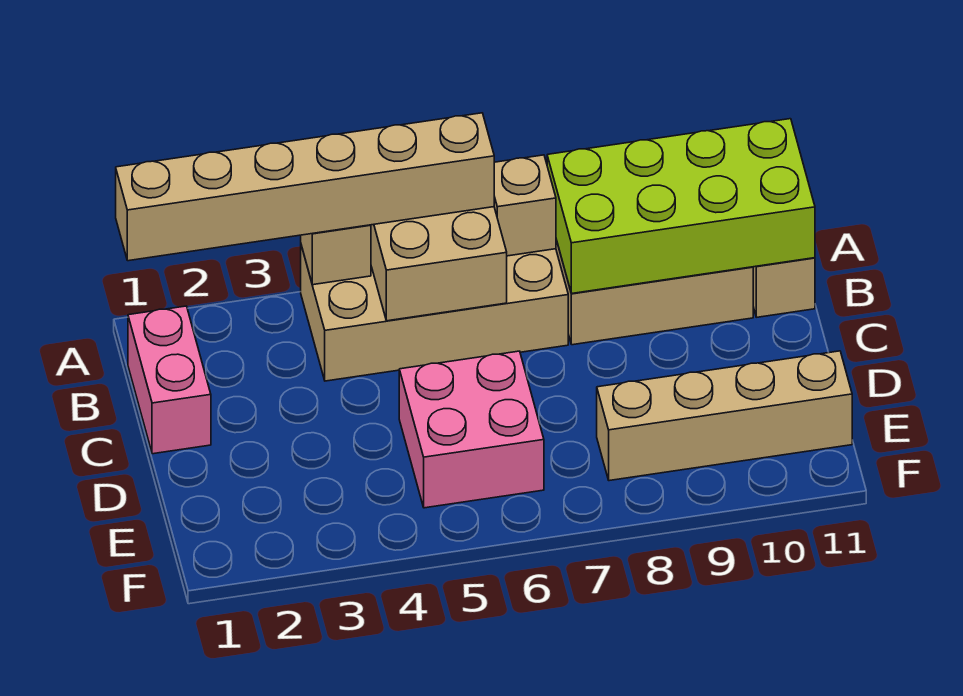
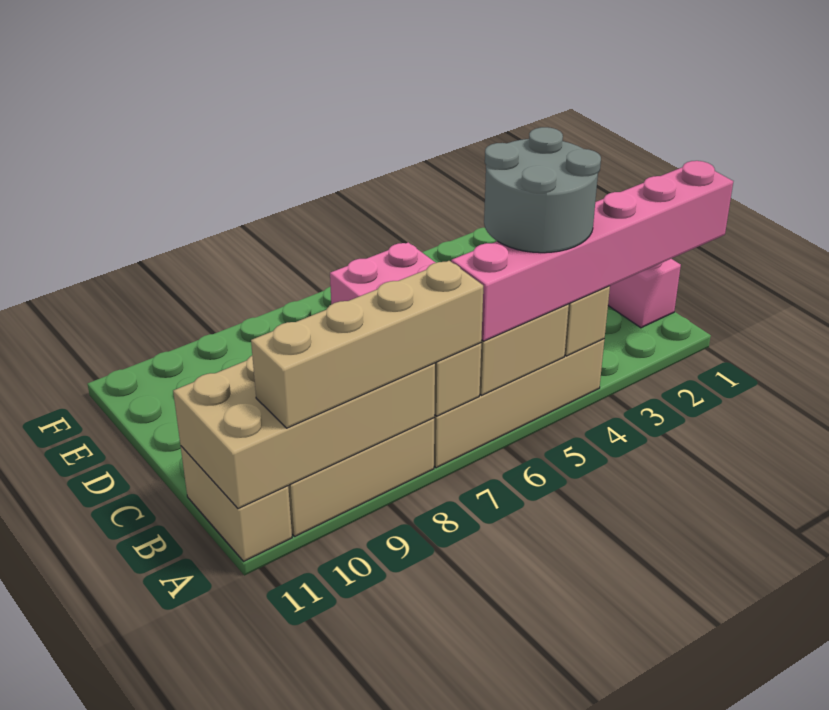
tan brick A1:A6 level 3 -> pink brick A1:A6 level 3
none -> grey round brick A4:B5 level 4
lime brick A8:B11 level 2 -> tan brick A8:B11 level 2
tan brick E8:E11 level 1 -> tan brick A7:A10 level 3

